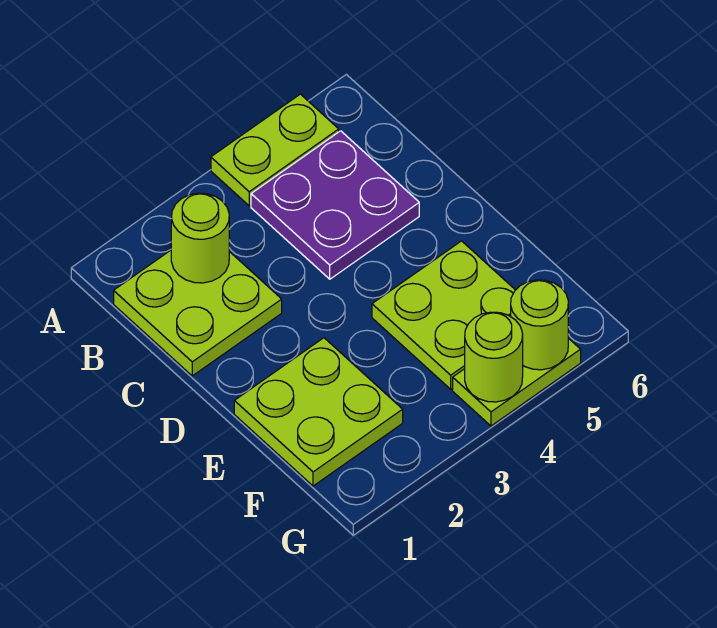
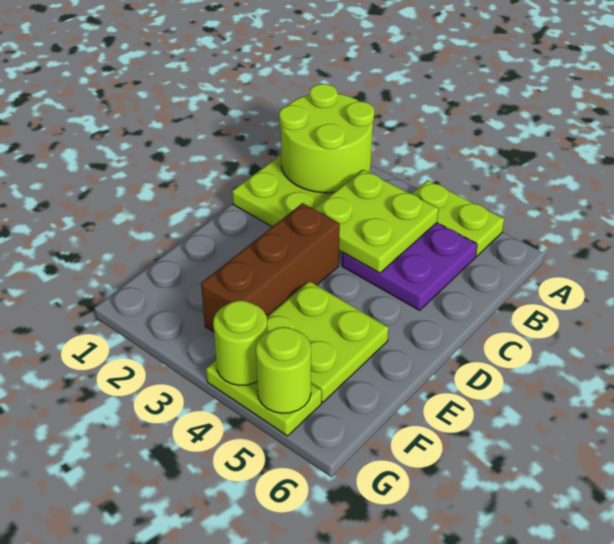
lime round brick B2 level 2 -> lime round brick A1:B2 level 2
none -> brown brick D3:F3 level 1
lime plate E1:F2 level 1 -> lime plate B3:C4 level 2

